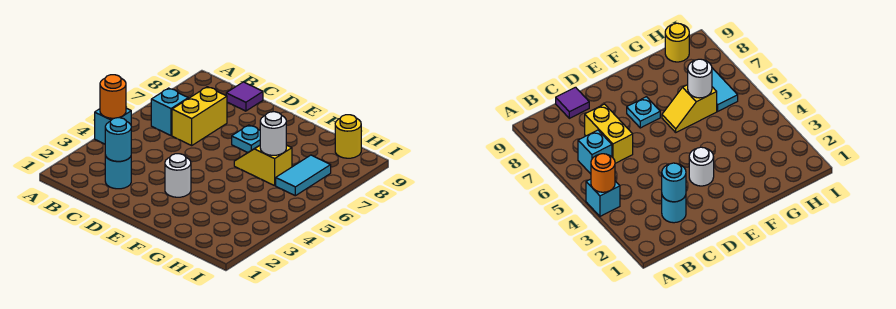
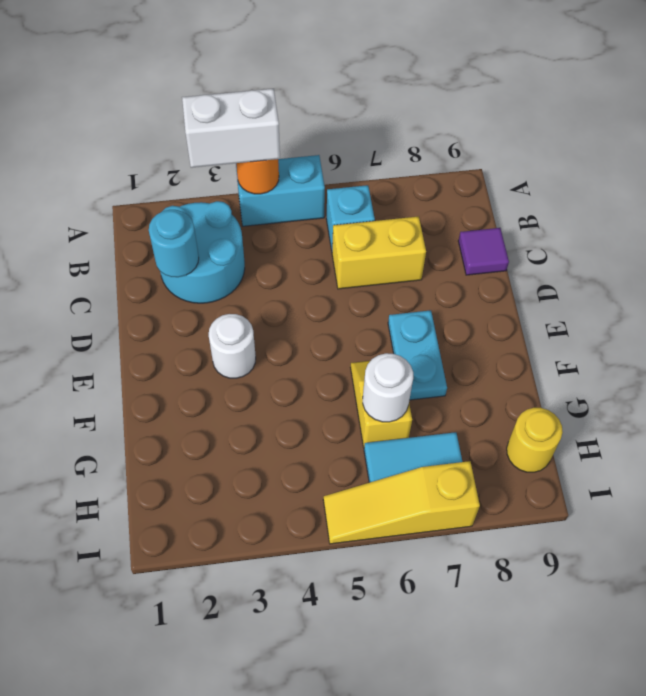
none -> white brick A3:A4 level 3
cyan brick A4 level 1 -> cyan brick A4:A5 level 1
cyan round brick C2 level 1 -> cyan round brick B2:C3 level 1
cyan plate E7 level 1 -> cyan plate E7:F7 level 1
none -> yellow slope I5:I7 level 1 top 7

